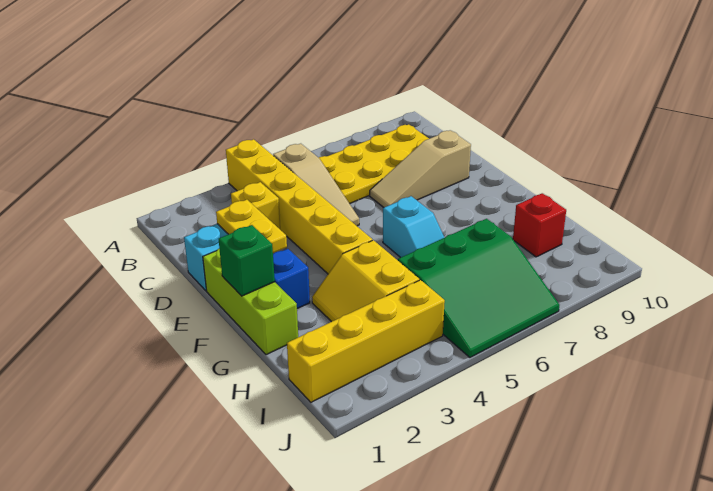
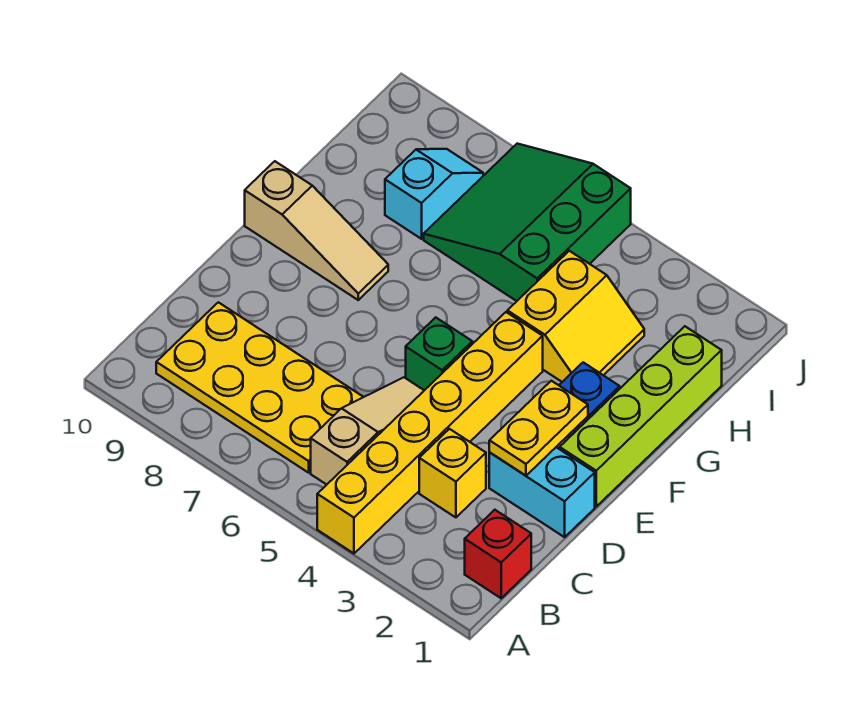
tan slope D7:D9 level 1 top 9 -> tan slope F8:F10 level 1 top 10
lime brick E1:G1 level 1 -> lime brick E1:H1 level 1
green brick F1 level 2 -> green brick E5 level 1
cyan slope F6:G6 level 1 top F -> cyan slope H8:I8 level 1 top H
green slope H5:J7 level 1 top H -> green slope H5:J7 level 1 top 5
red brick H9 level 1 -> red brick B1 level 1
yellow brick I1:I4 level 1 -> none

